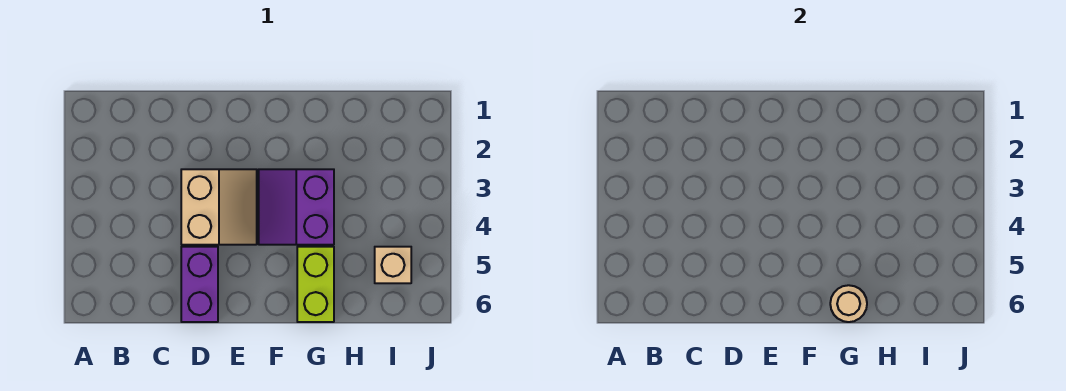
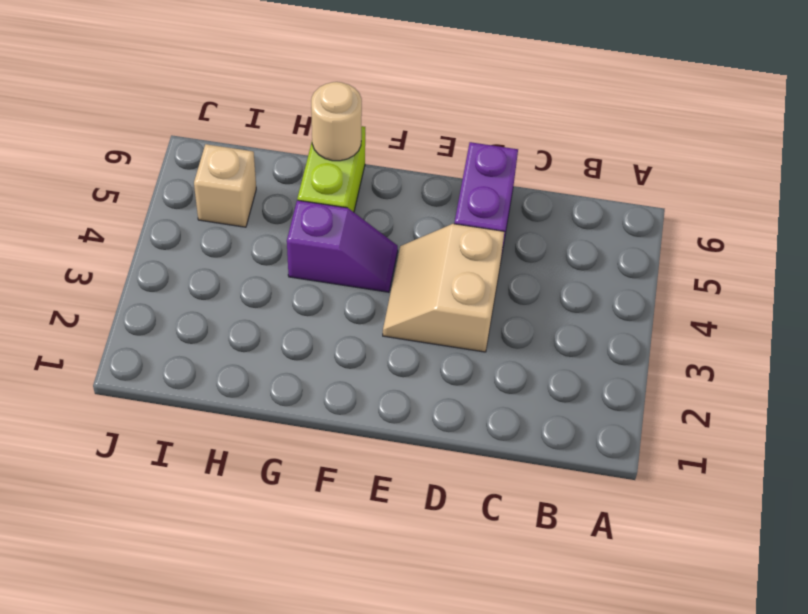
purple slope F3:G4 level 1 top G -> purple slope F4:G4 level 1 top G

